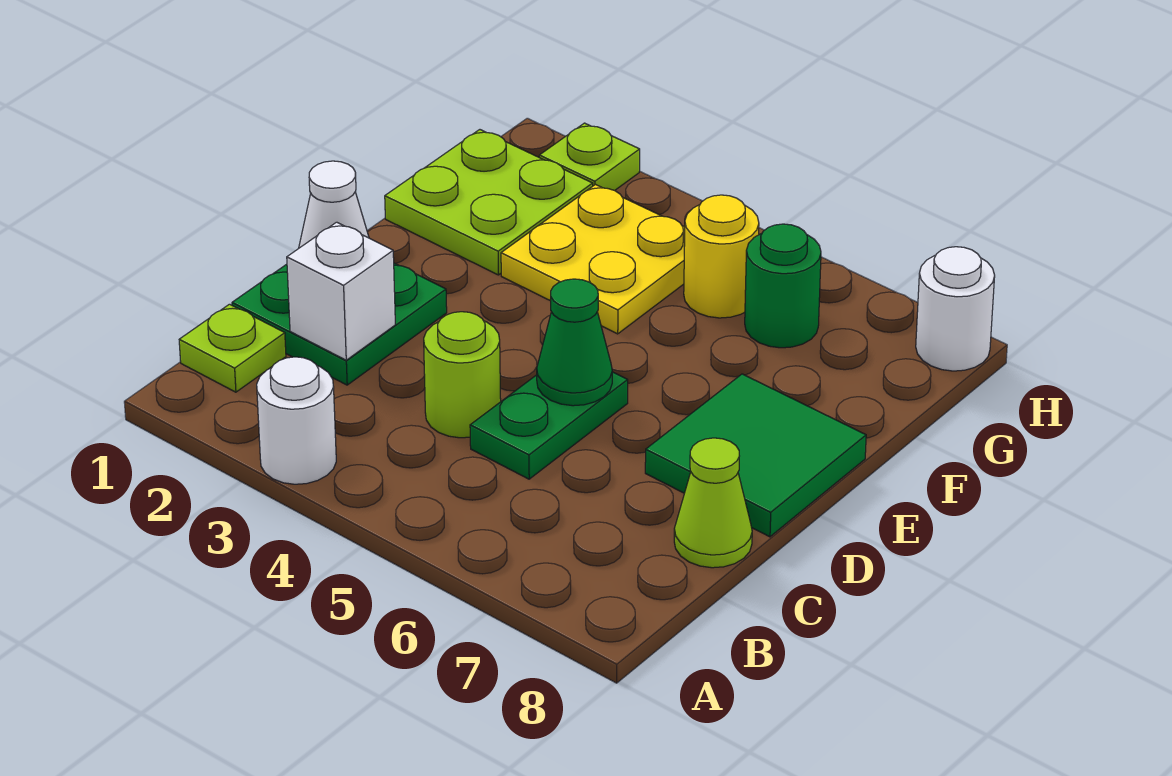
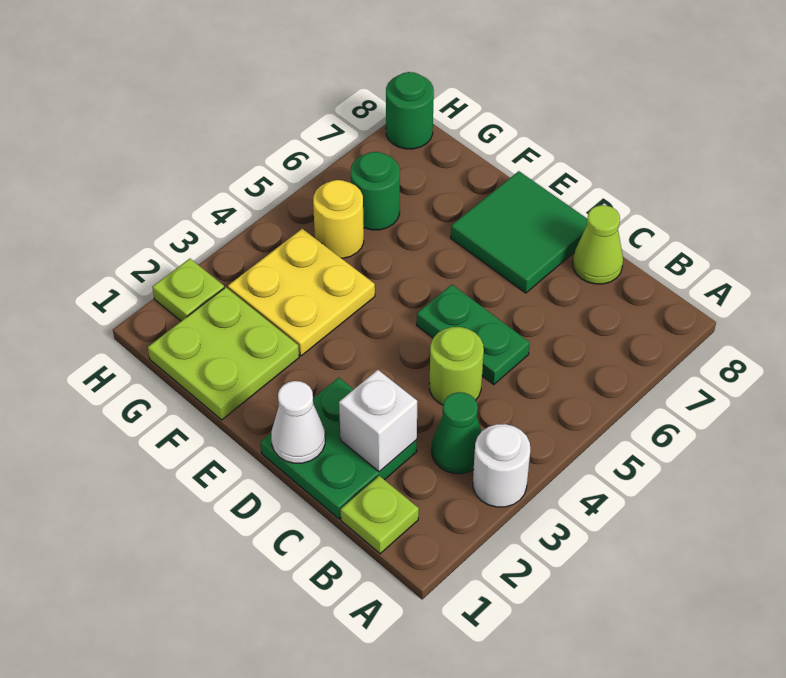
green cone D5 level 2 -> green cone B3 level 1
white round brick H8 level 1 -> green round brick H8 level 1

